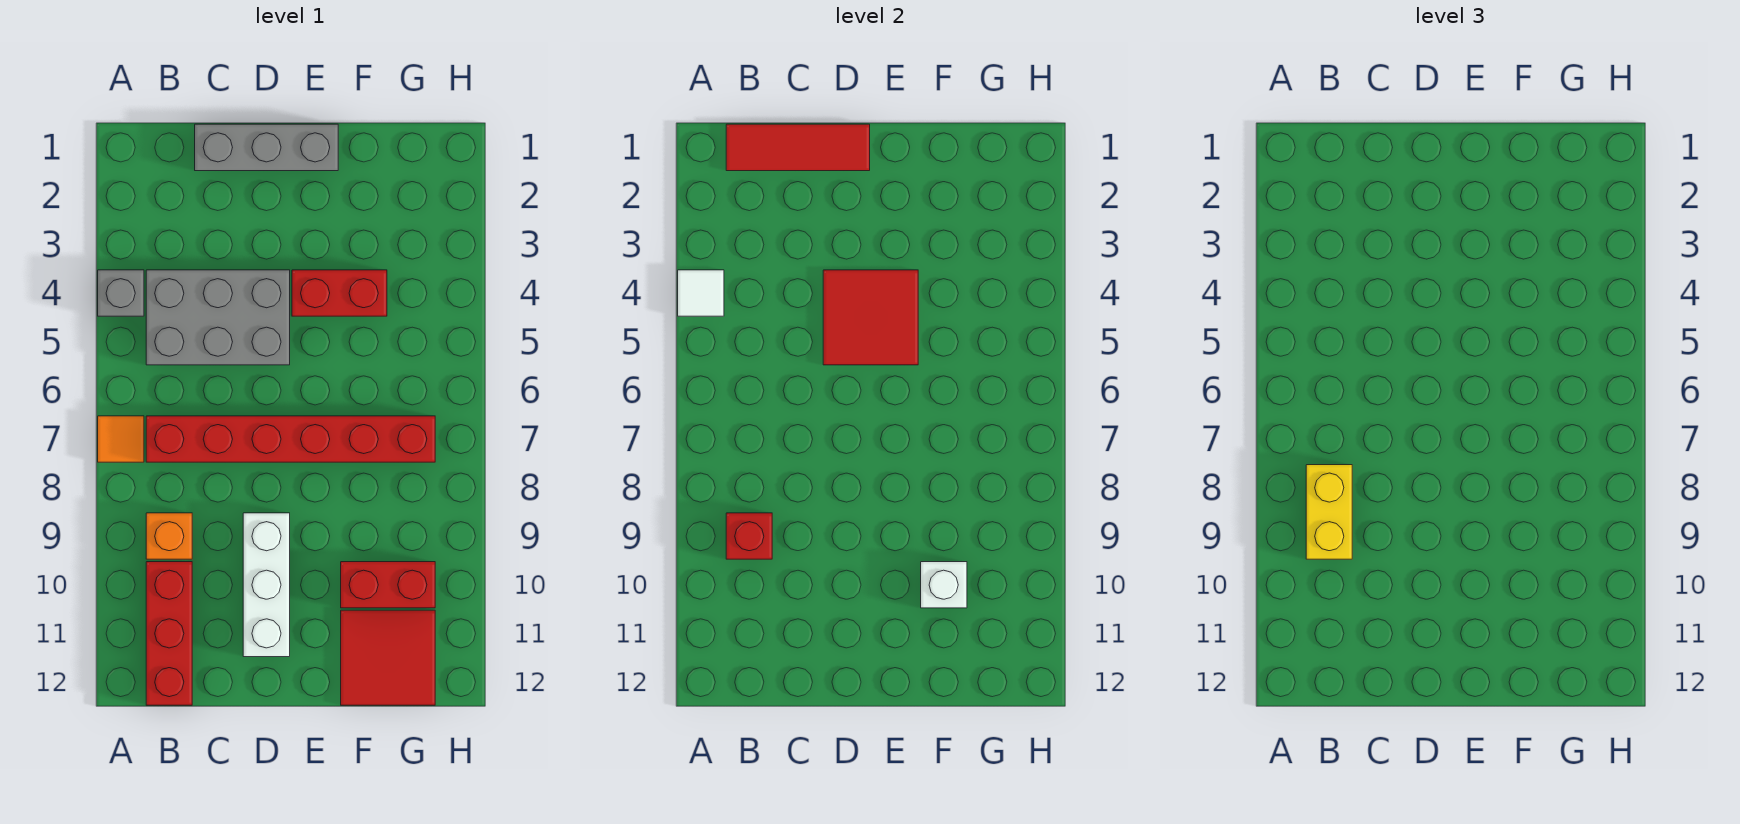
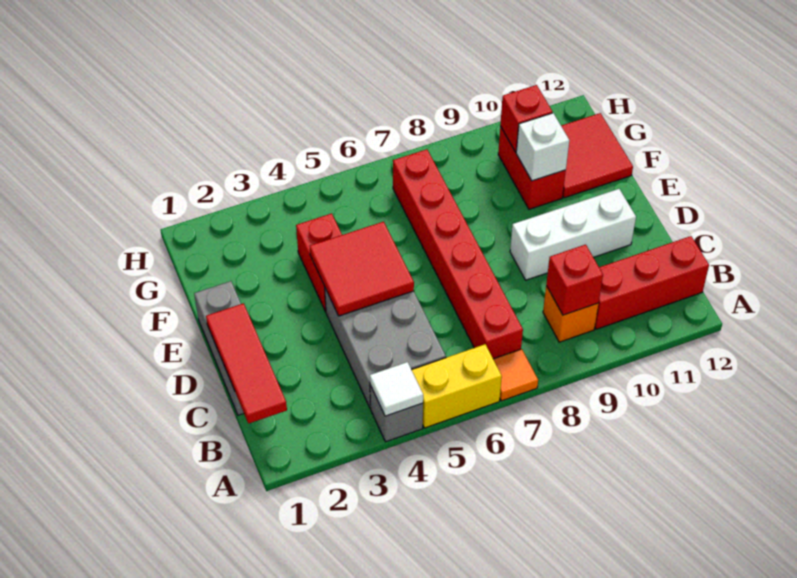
yellow brick B8:B9 level 3 -> yellow brick A5:A6 level 1
none -> red brick G10 level 2

